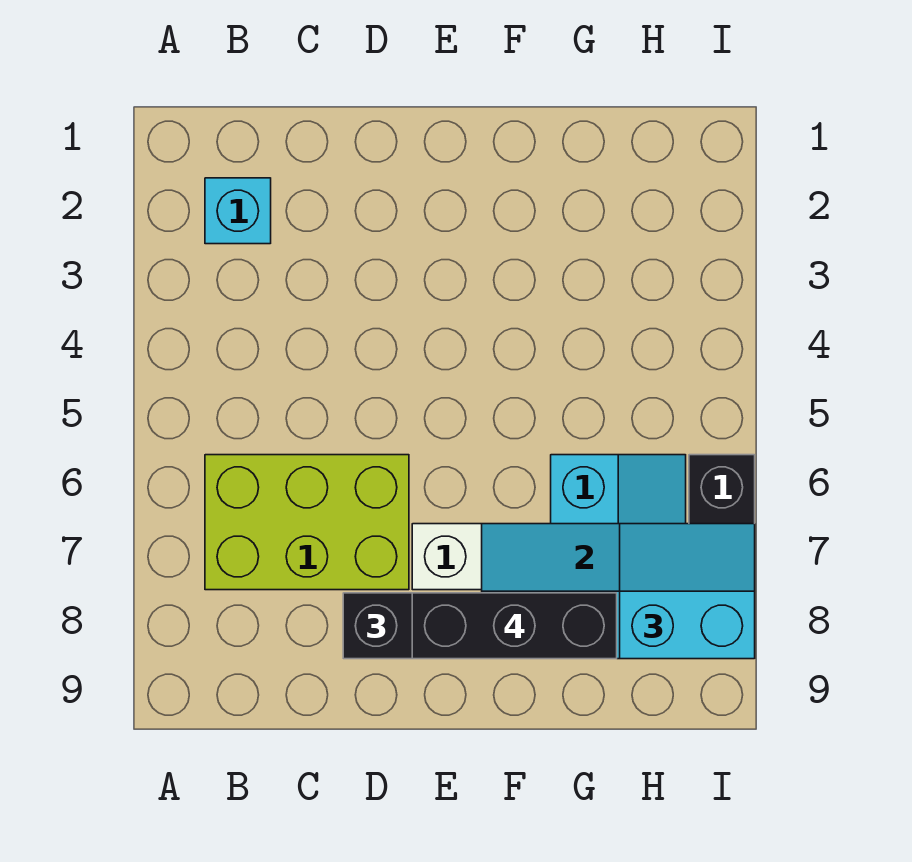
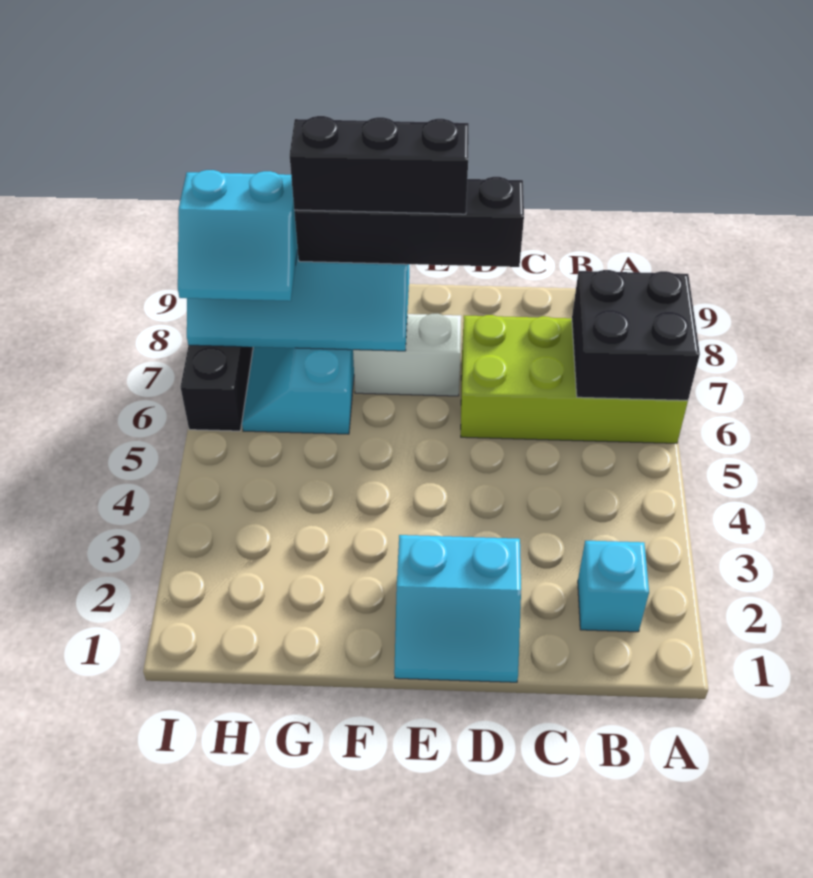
none -> black brick A6:B7 level 2
lime brick B6:D7 level 1 -> lime brick A6:D7 level 1
none -> cyan slope D1:E2 level 1 top 2

